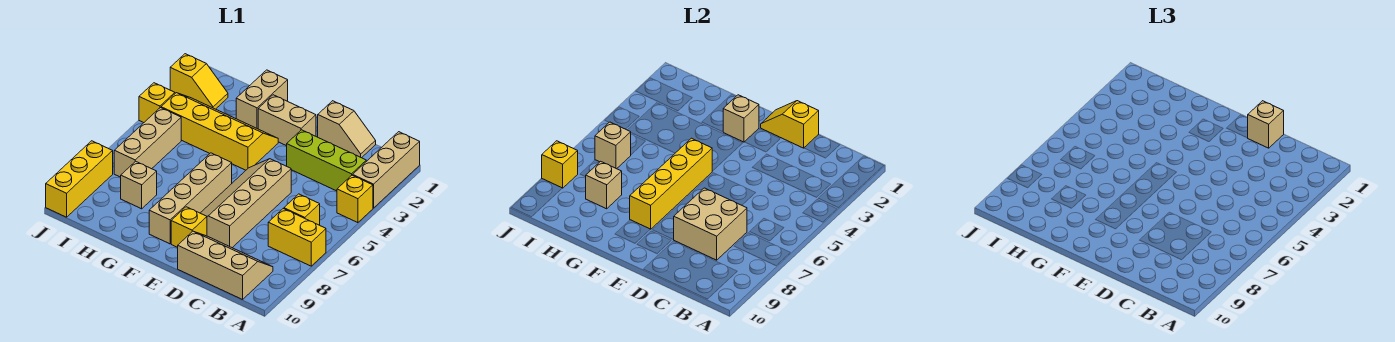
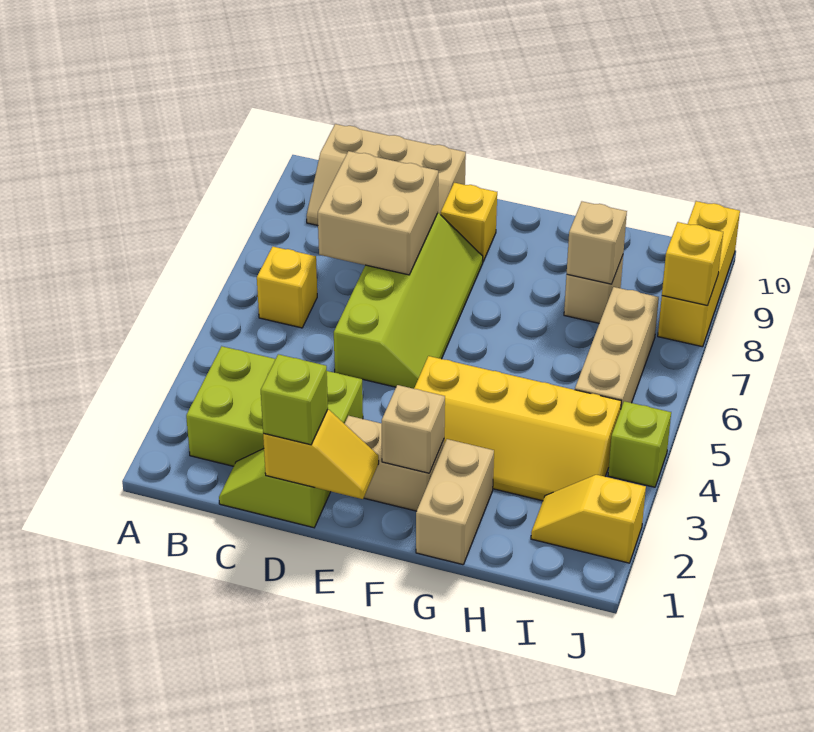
tan brick A1:A3 level 1 -> none
yellow brick A4 level 1 -> none
yellow brick A7:B7 level 1 -> none
lime brick B3:D3 level 1 -> lime brick B2:D3 level 1
tan slope C1:D1 level 1 top D -> lime slope C1:D1 level 1 top D
tan brick D1 level 3 -> lime brick D1 level 3
tan slope D5:E8 level 1 top D -> lime slope D5:E8 level 1 top D
yellow brick F5:F8 level 2 -> none
tan brick F6:F9 level 1 -> none
tan brick I6 level 2 -> none
yellow brick J4 level 1 -> lime brick J4 level 1

